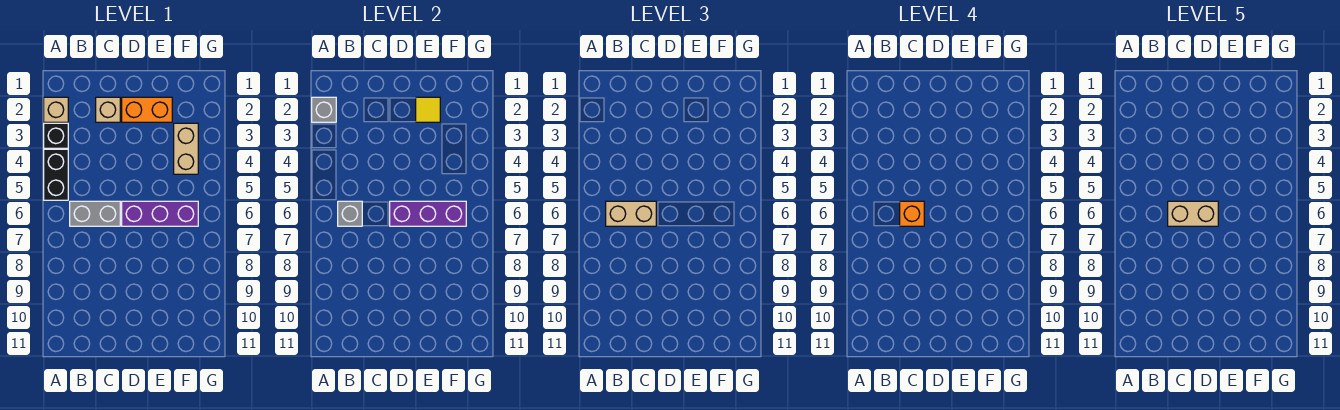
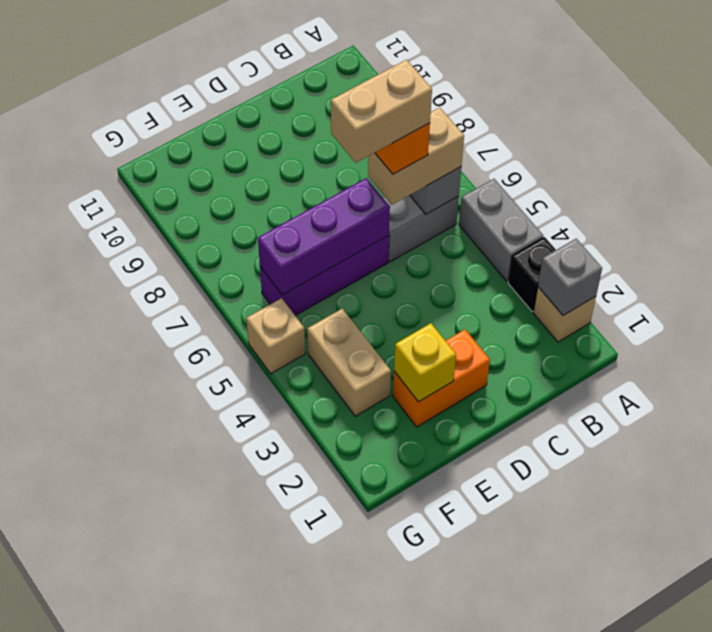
black brick A4:A5 level 1 -> grey brick A4:A5 level 1
tan brick C2 level 1 -> tan brick G5 level 1
yellow tile E2 level 2 -> yellow brick E2 level 2

